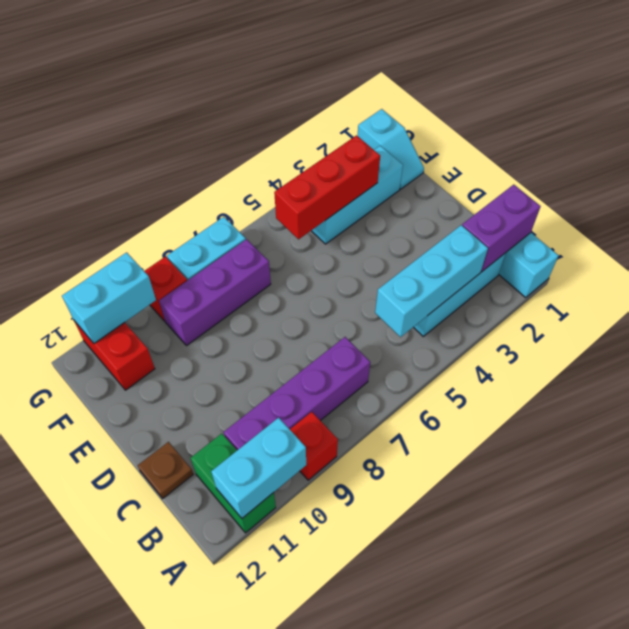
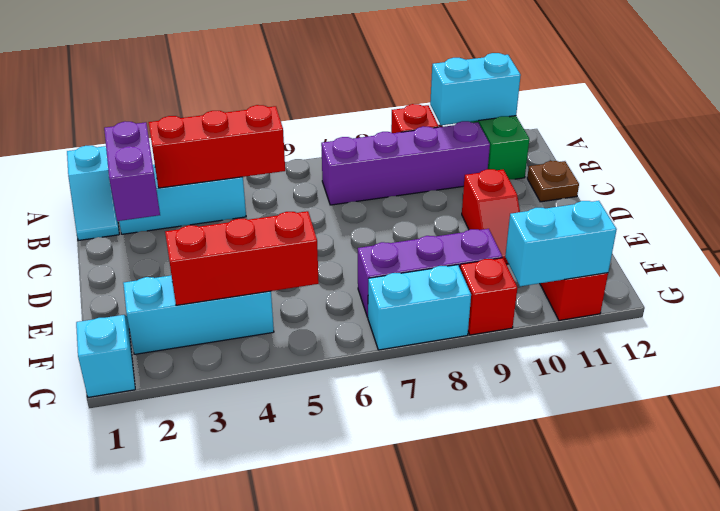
purple brick B1:B2 level 2 -> purple brick B2:C2 level 2
cyan brick B3:B5 level 2 -> red brick B3:B5 level 2
none -> red slope D10:E10 level 1 top D

